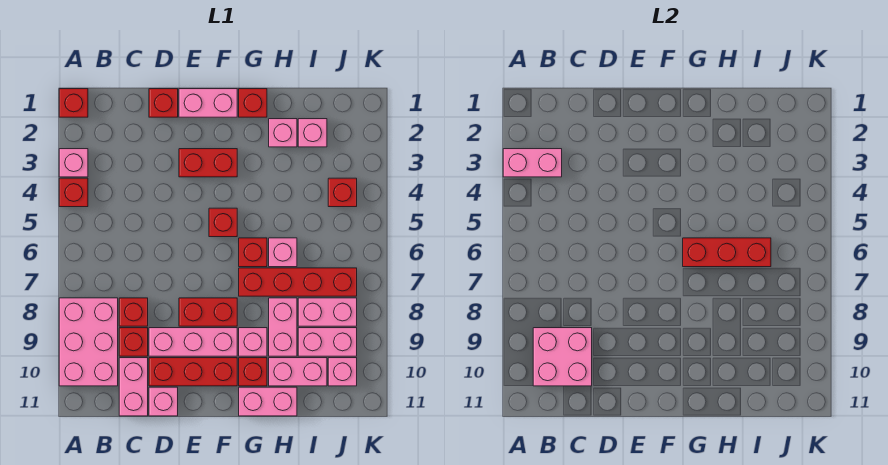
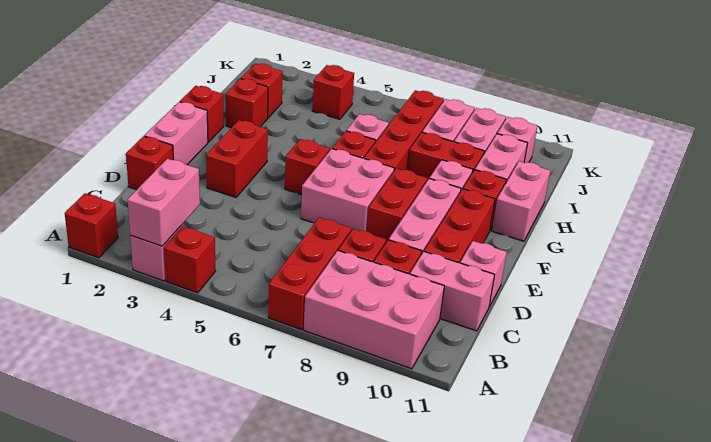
pink brick B9:C10 level 2 -> pink brick E6:F7 level 1
red brick G6:I6 level 2 -> red brick A7:C7 level 1
pink brick H2 level 1 -> red brick H2 level 1
pink brick H8:H9 level 1 -> red brick H8:H9 level 1
pink brick I2 level 1 -> red brick I2 level 1

